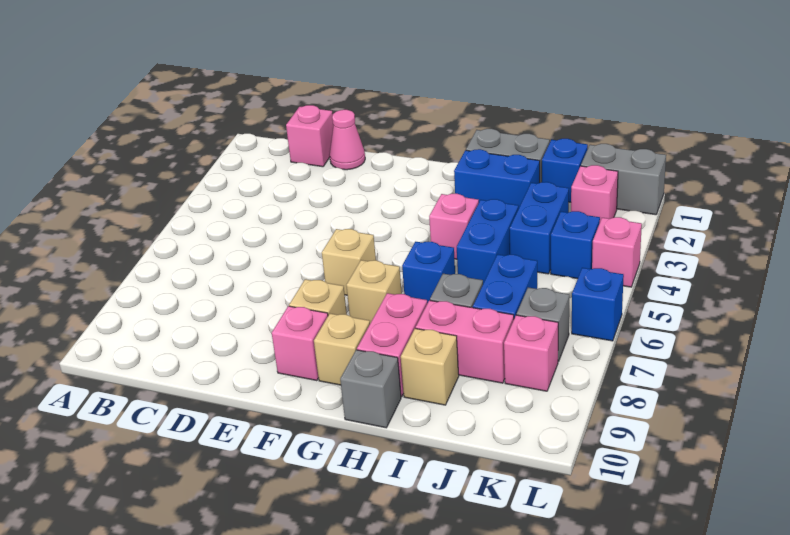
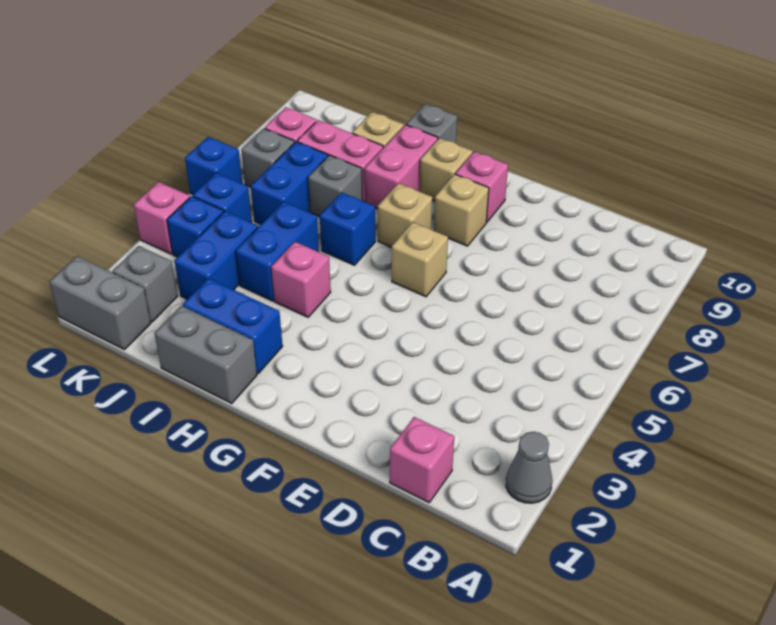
none -> grey cone A2 level 1
pink cone D1 level 1 -> none
blue brick J1 level 1 -> blue brick K5 level 1
pink brick K2 level 1 -> grey brick K2 level 1

